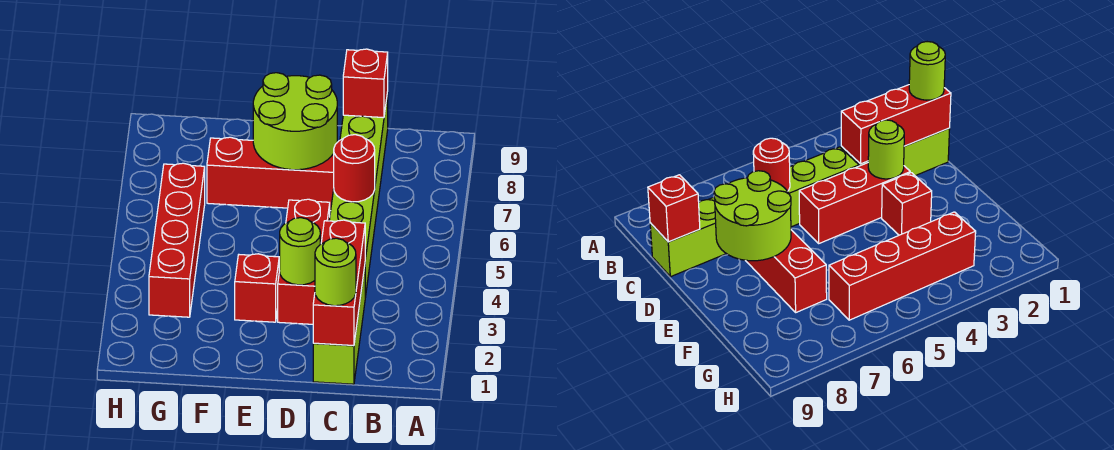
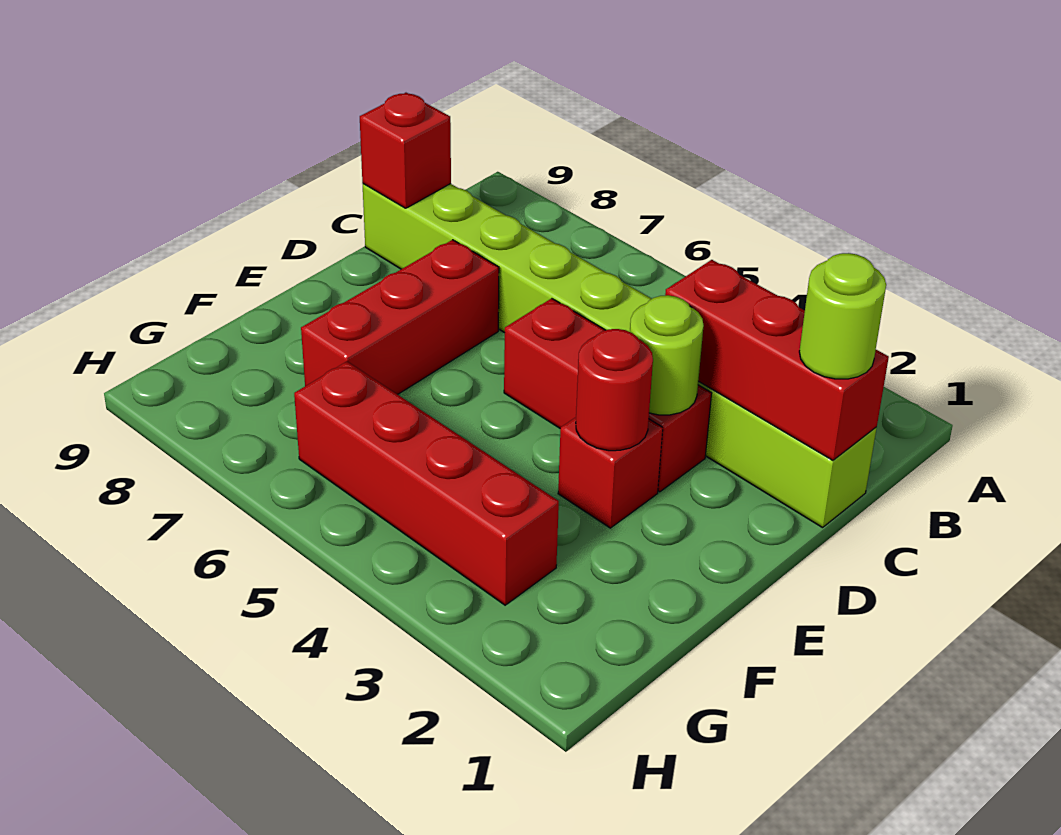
red round brick C6 level 2 -> red round brick E3 level 2
lime round brick D7:E8 level 2 -> none

